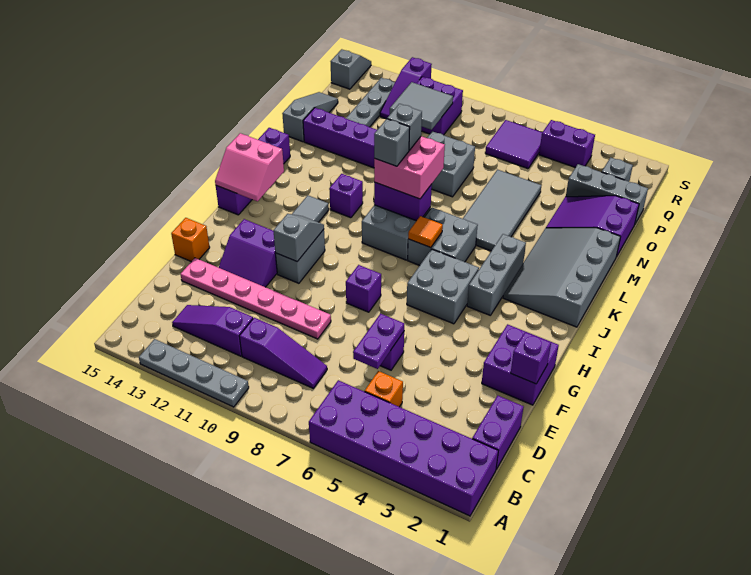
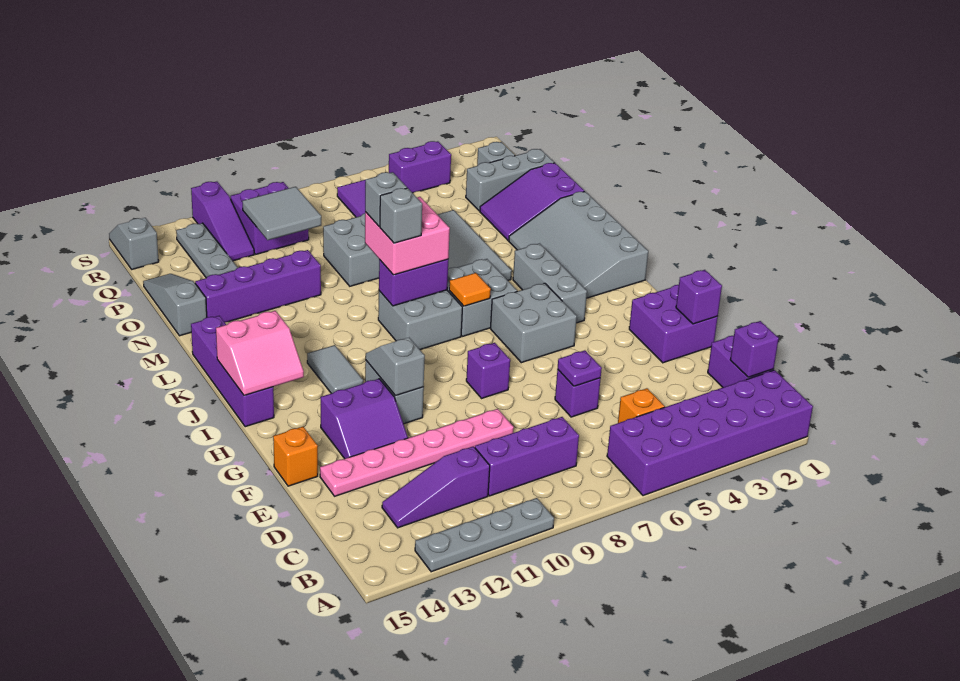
purple slope C8:C10 level 1 top 10 -> purple brick C8:C10 level 1
purple plate D6:E6 level 2 -> purple plate E6 level 2
purple brick K11 level 1 -> purple brick C1 level 2

